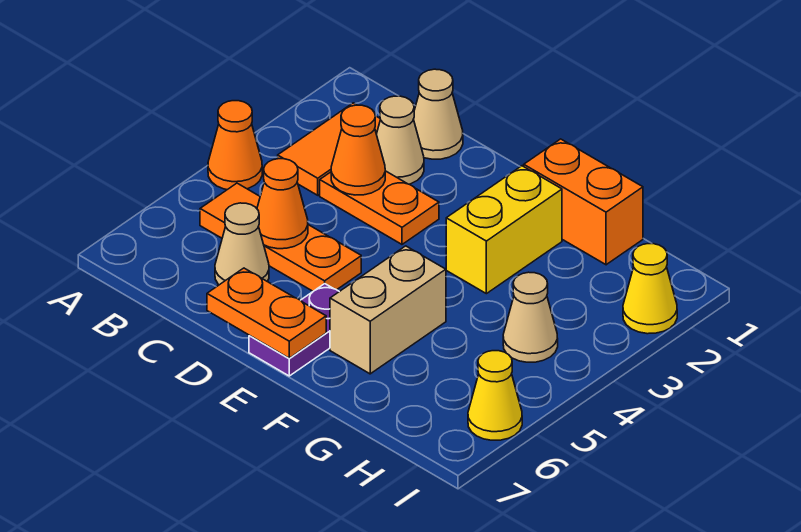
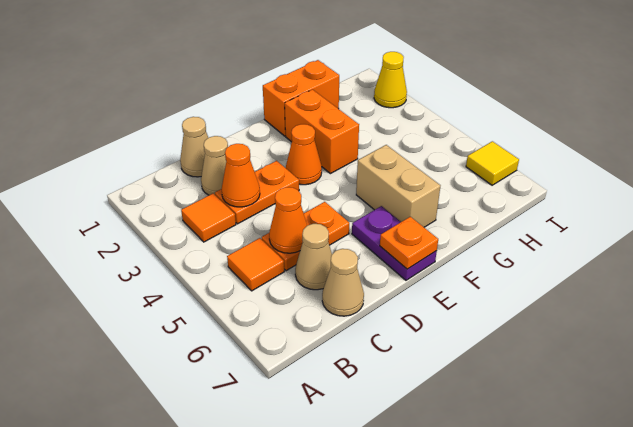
orange cone A4 level 1 -> orange cone E3 level 1
orange tile B2:B3 level 1 -> orange tile B3 level 1
orange plate D7:E7 level 2 -> orange plate E7 level 2
yellow brick F2:F3 level 1 -> orange brick F2:F3 level 1
tan cone H4 level 1 -> tan cone C7 level 1
yellow cone I6 level 1 -> yellow tile I6 level 1

